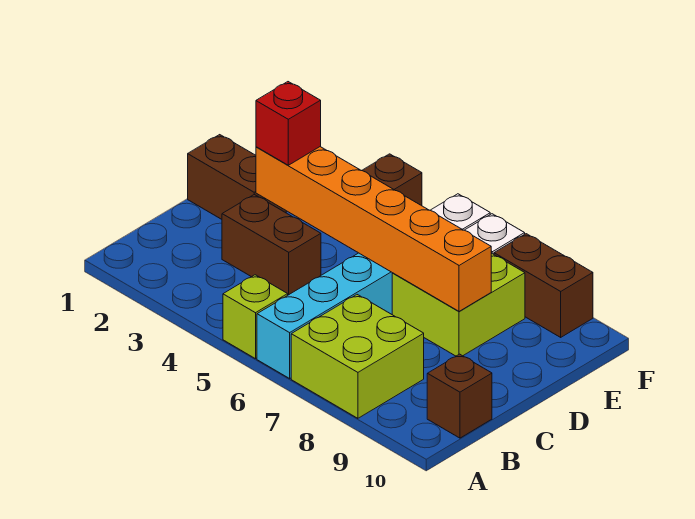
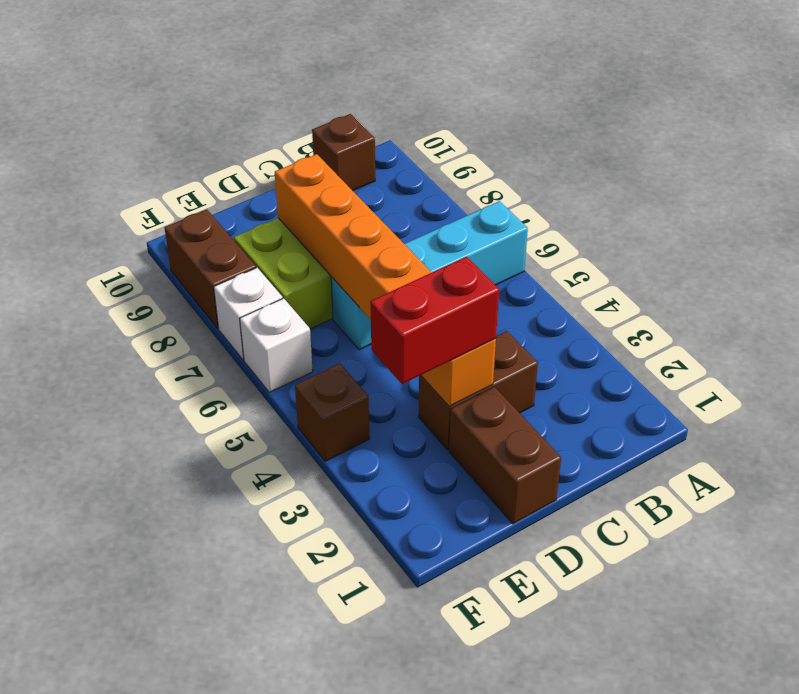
lime brick A5 level 1 -> none
lime brick A7:B8 level 1 -> none
brown brick C3:C4 level 1 -> brown brick C3:D3 level 1
red brick D3 level 3 -> red brick D3:E3 level 3

